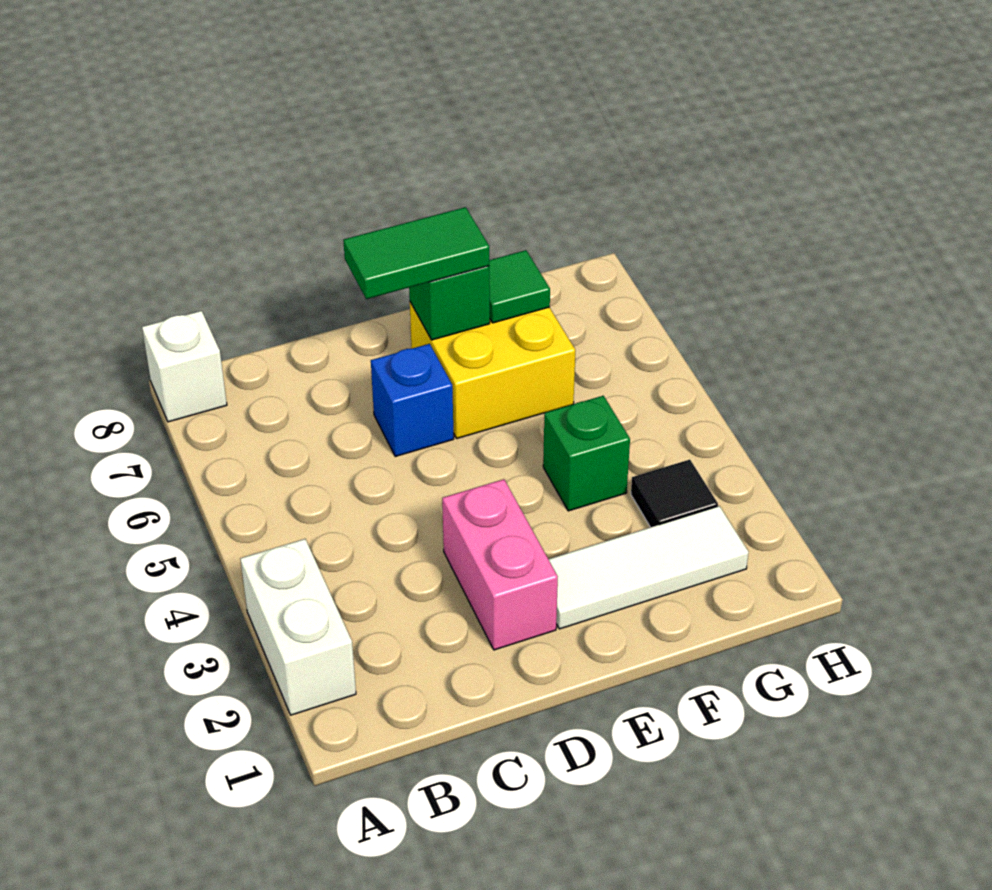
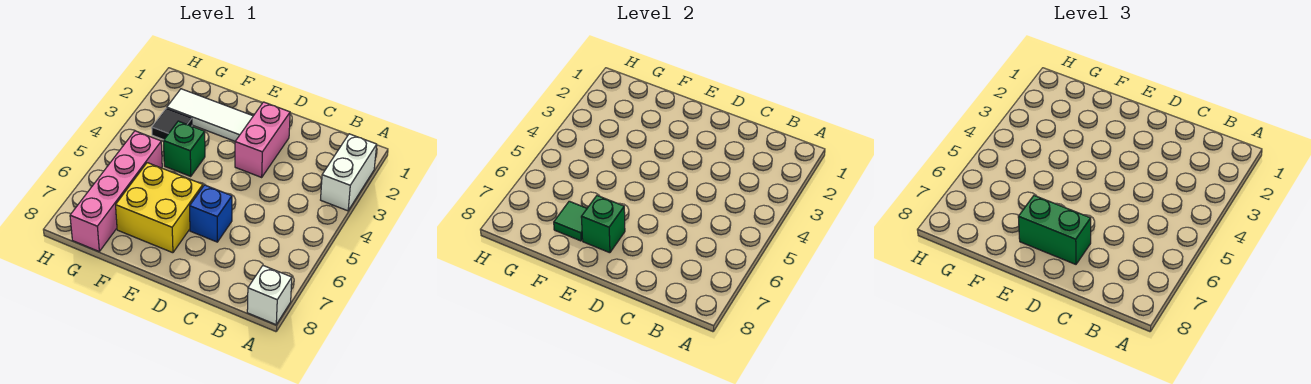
green tile D7:E7 level 3 -> green brick D7:E7 level 3
none -> pink brick G5:G8 level 1

